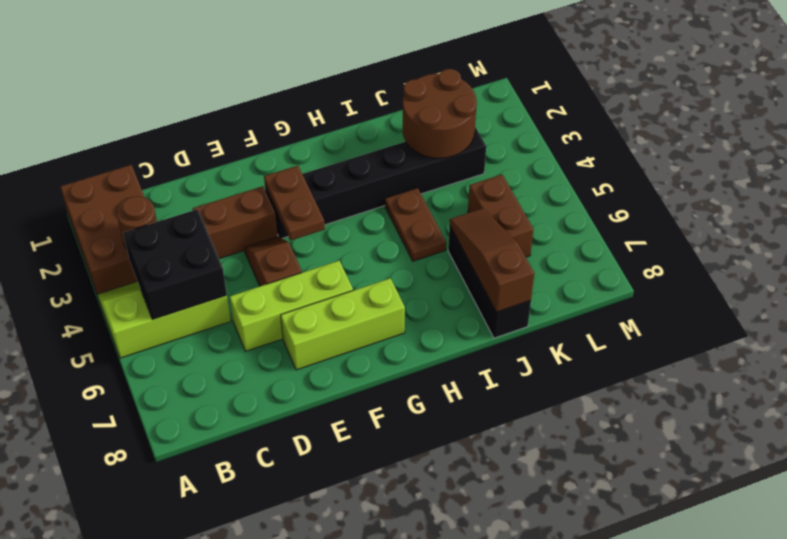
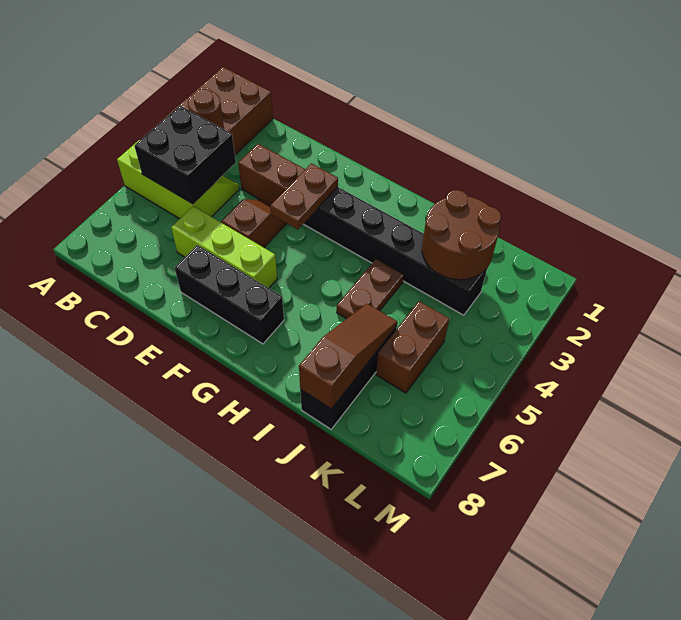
lime brick E7:G7 level 1 -> black brick E7:G7 level 1

